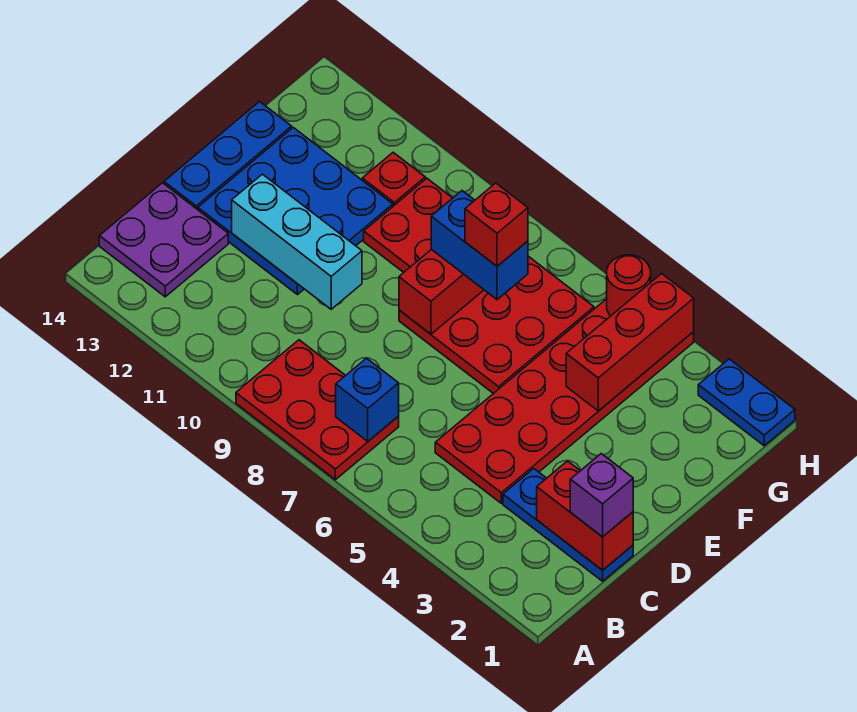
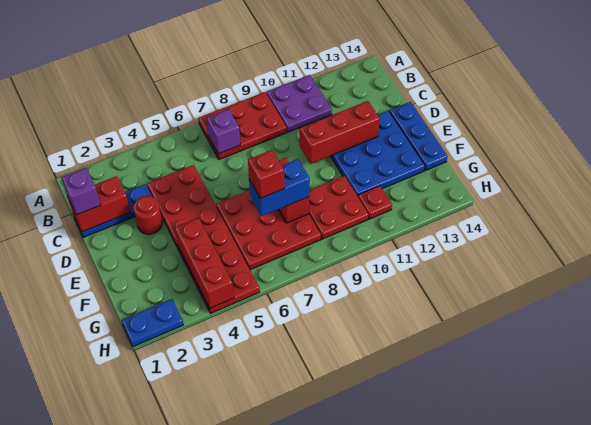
blue brick B7 level 2 -> purple brick B7 level 2
purple plate B13:C14 level 1 -> purple plate A10:B11 level 1
cyan brick D10:D12 level 2 -> red brick D10:D12 level 2
red round brick H5 level 2 -> red round brick D3 level 1

